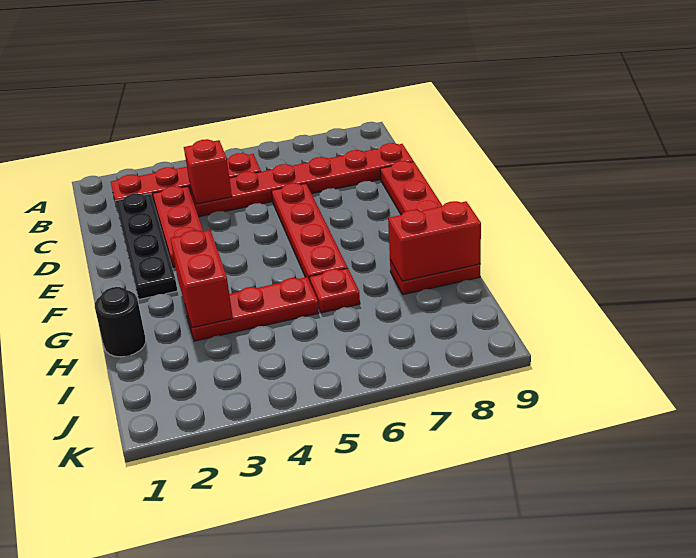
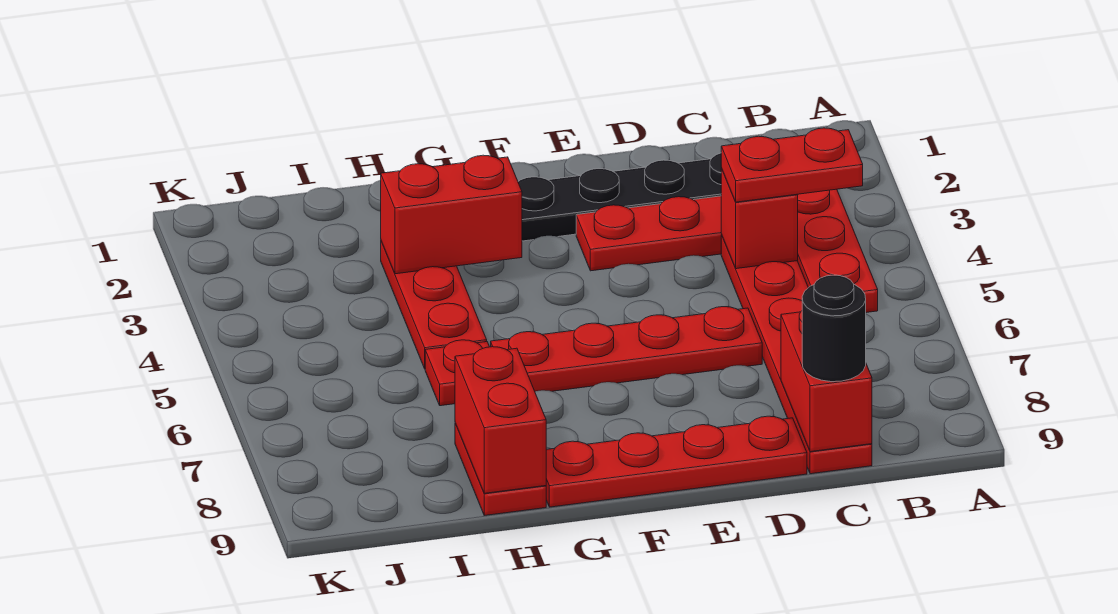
none -> red plate B4:C4 level 3
none -> red brick C8:C9 level 2
black round brick H1 level 1 -> black round brick C9 level 3

